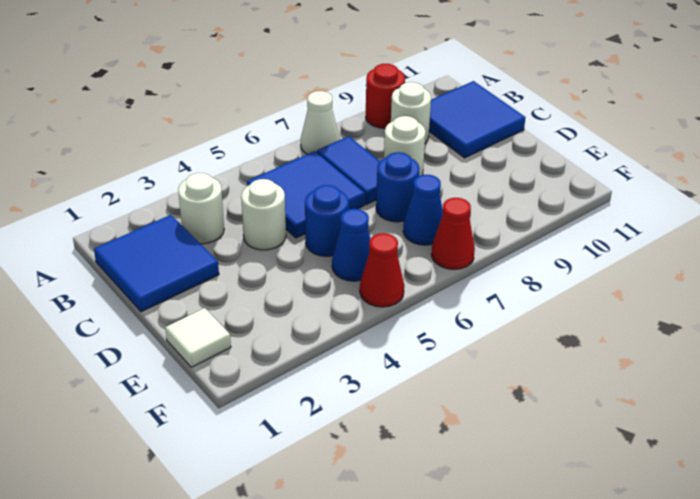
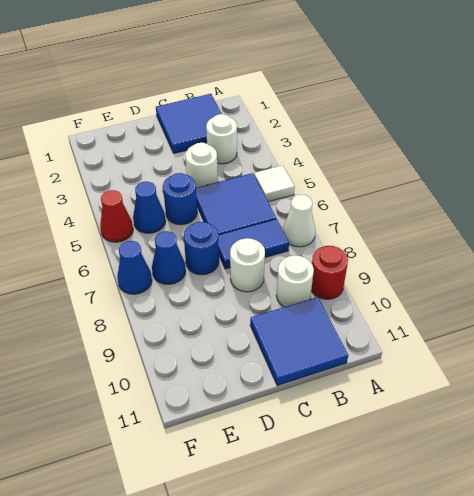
white tile E1 level 1 -> white tile A5 level 1
red cone F7 level 1 -> blue cone F7 level 1

